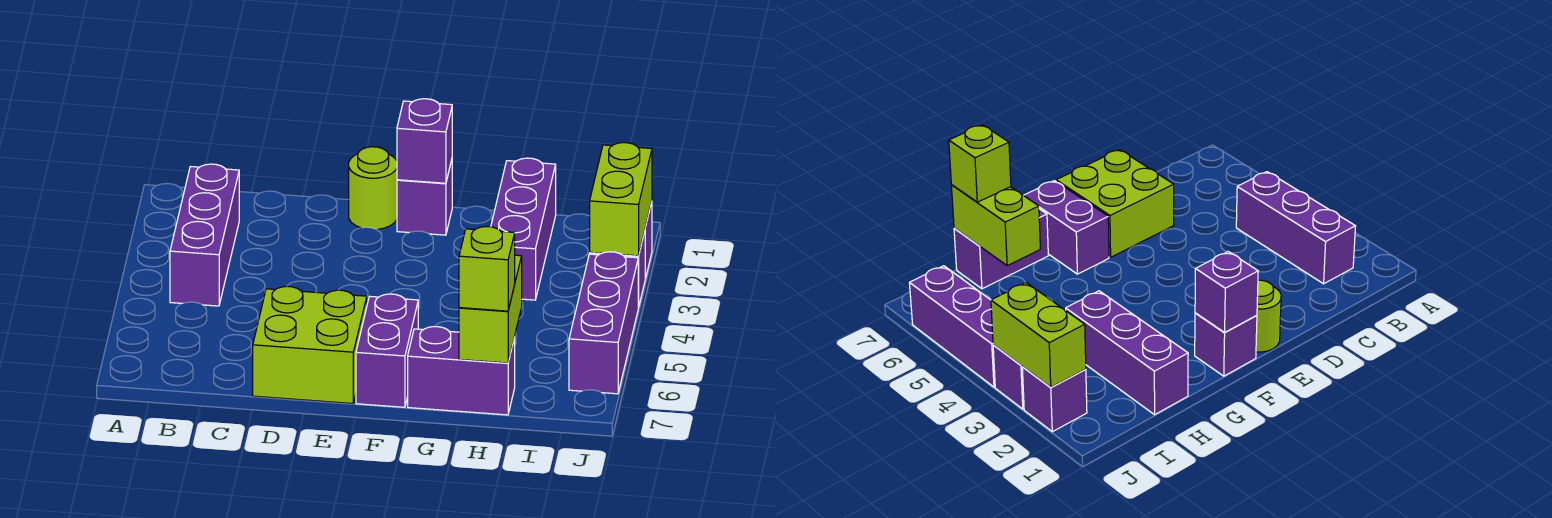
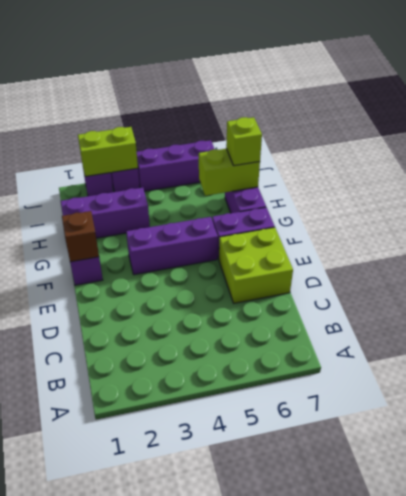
purple brick B2:B4 level 1 -> purple brick F3:F5 level 1
lime round brick E1 level 1 -> none
purple brick F1 level 2 -> brown brick F1 level 2

